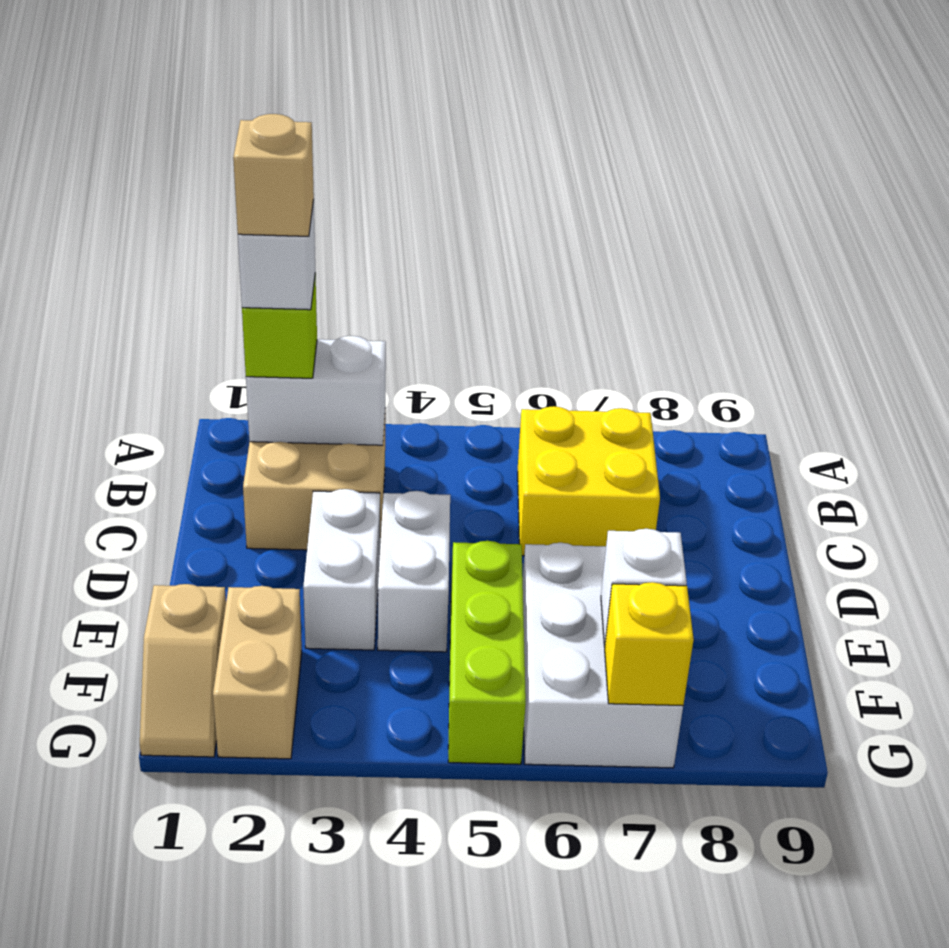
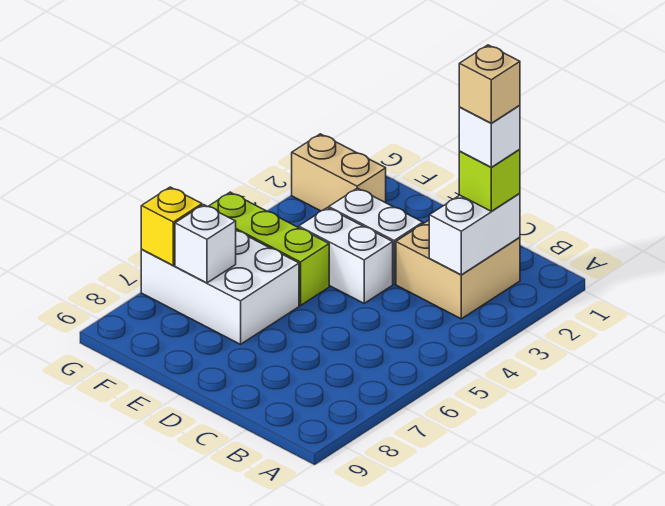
yellow brick B6:C7 level 1 -> none
tan slope F1:G1 level 1 top F -> none

